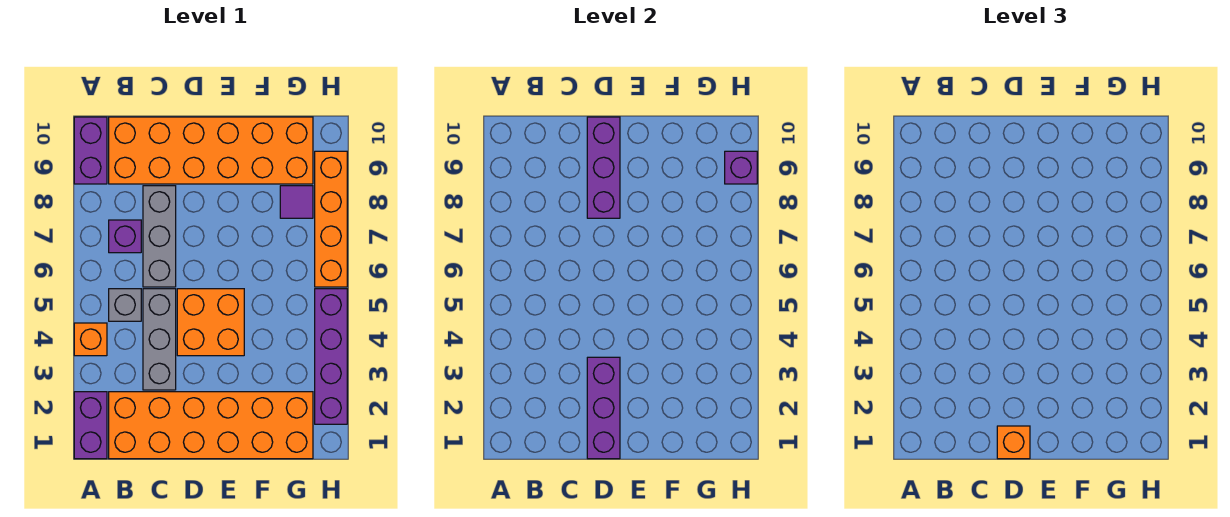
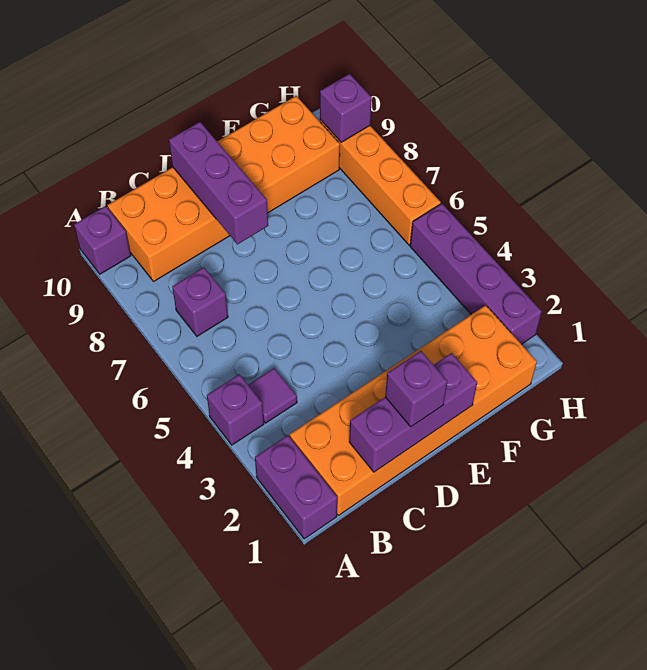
orange brick A4 level 1 -> purple brick A4 level 1
purple brick A9:A10 level 1 -> purple brick A10 level 1
grey brick B5 level 1 -> none
grey brick C3:C5 level 1 -> none
grey brick C6:C8 level 1 -> none
purple brick D1:D3 level 2 -> purple brick C1:E1 level 2
orange brick D1 level 3 -> purple brick D1 level 3
orange brick D4:E5 level 1 -> none
purple tile G8 level 1 -> purple tile B4 level 1

